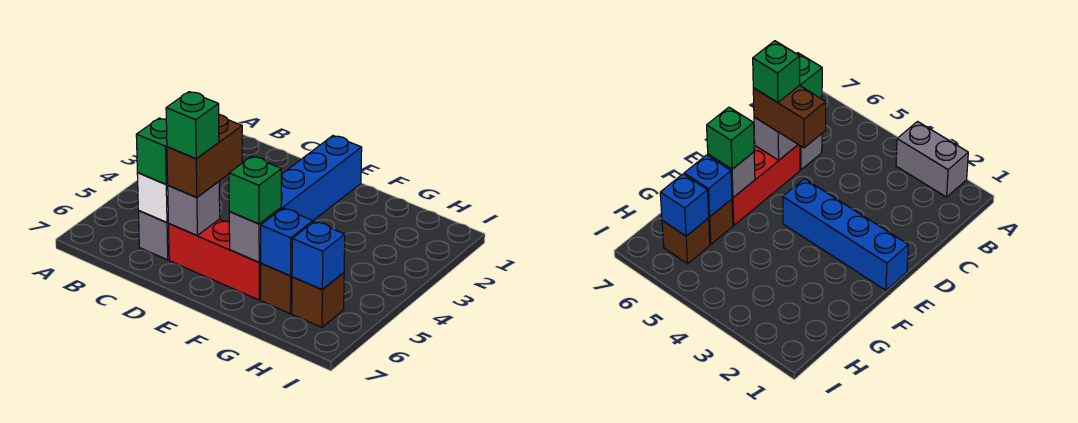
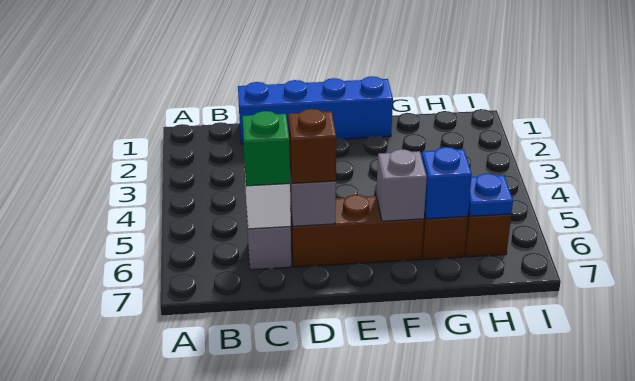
grey brick A2:A3 level 1 -> none
brown brick D5:D6 level 3 -> brown brick D6 level 3
red brick D6:F6 level 1 -> brown brick D6:F6 level 1
green brick D6 level 4 -> none
blue brick E1:E4 level 1 -> blue brick C1:F1 level 1
green brick F6 level 3 -> none
blue brick H6 level 2 -> blue plate H6 level 2

